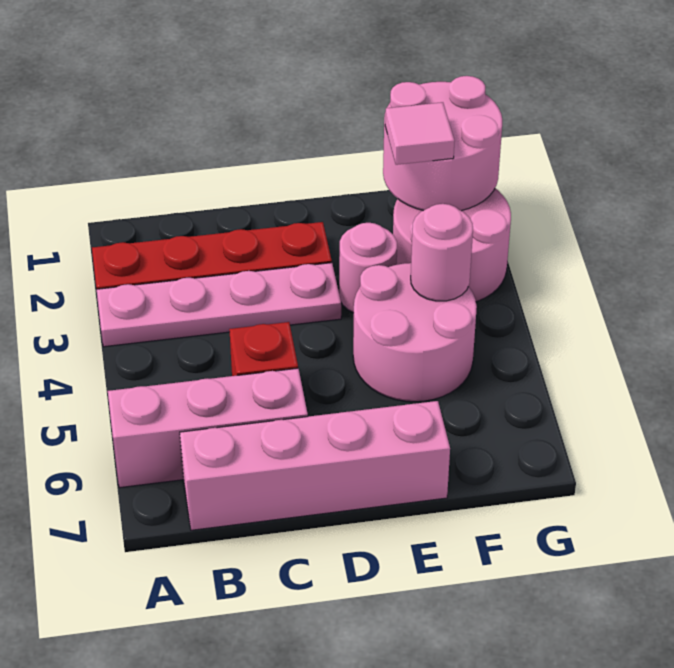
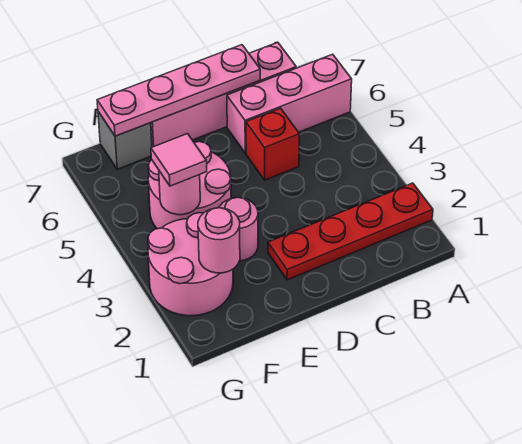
pink plate A3:D3 level 1 -> pink plate C7:F7 level 2
pink round brick F1:G2 level 2 -> pink round brick F2 level 2
pink tile F2 level 3 -> pink tile F4 level 3
none -> grey brick F7 level 1

